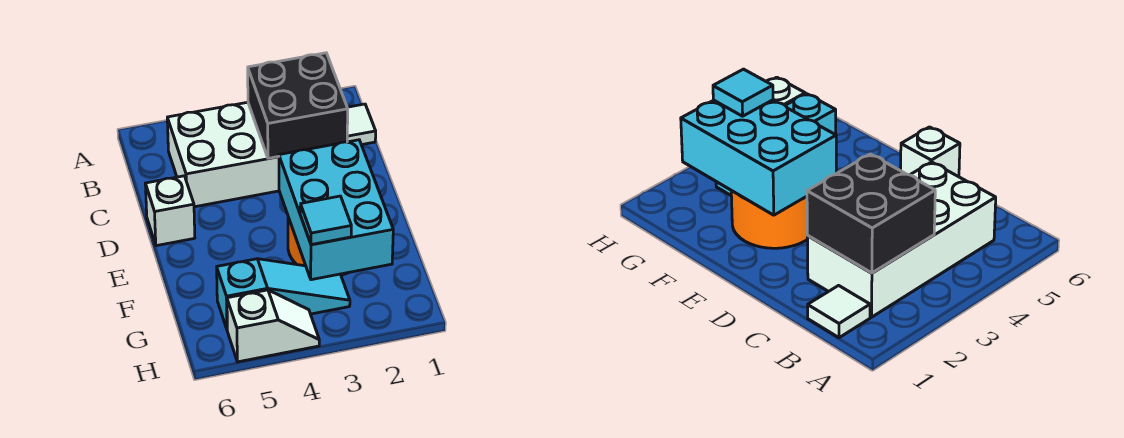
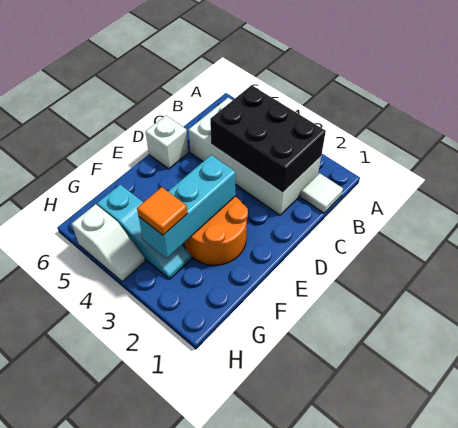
black brick B2:C3 level 2 -> black brick B2:C4 level 2
cyan brick E2:G3 level 2 -> cyan brick E3:G3 level 2
cyan tile G3 level 3 -> orange tile G3 level 3

